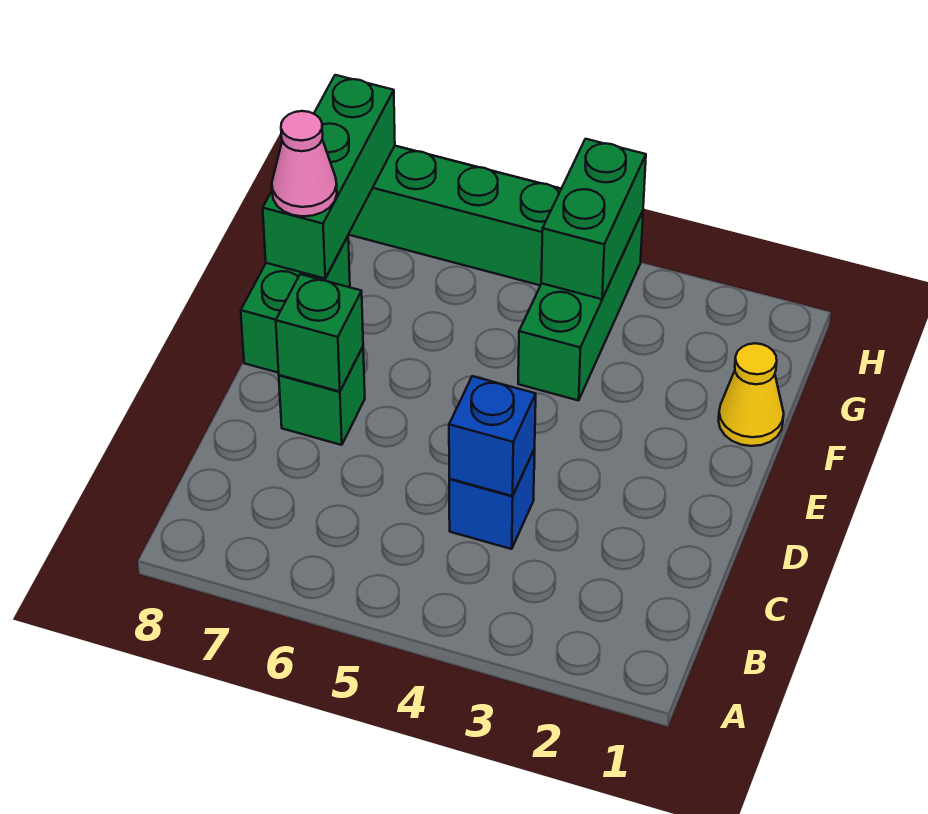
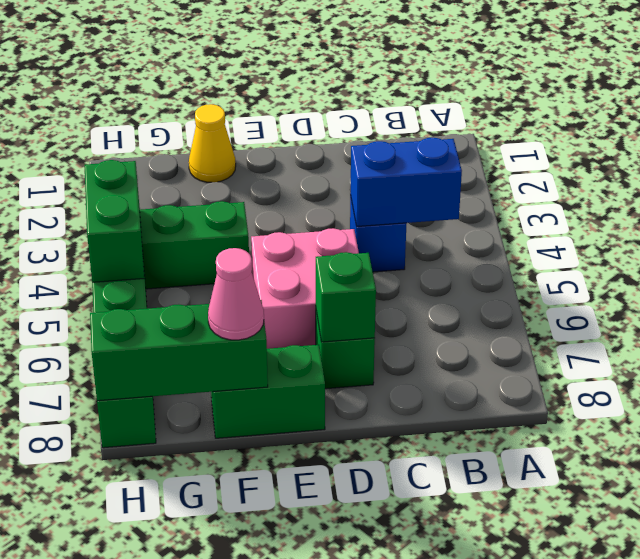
blue brick C4 level 2 -> blue brick B4:C4 level 2
none -> pink brick D5:E6 level 1
green brick G4:H4 level 2 -> green brick H4:H5 level 2

